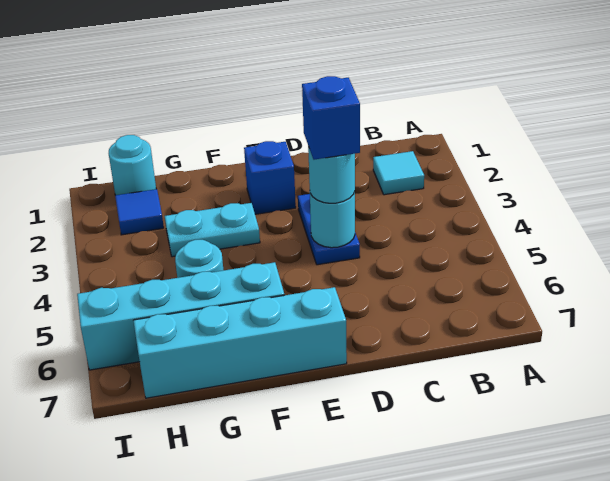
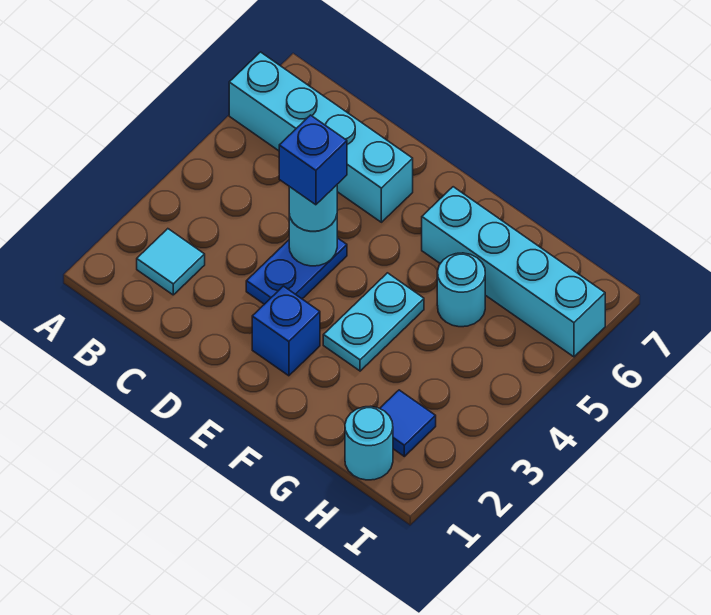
cyan brick E7:H7 level 1 -> cyan brick A6:D6 level 1
cyan plate F3:G3 level 1 -> cyan plate F3:F4 level 1

